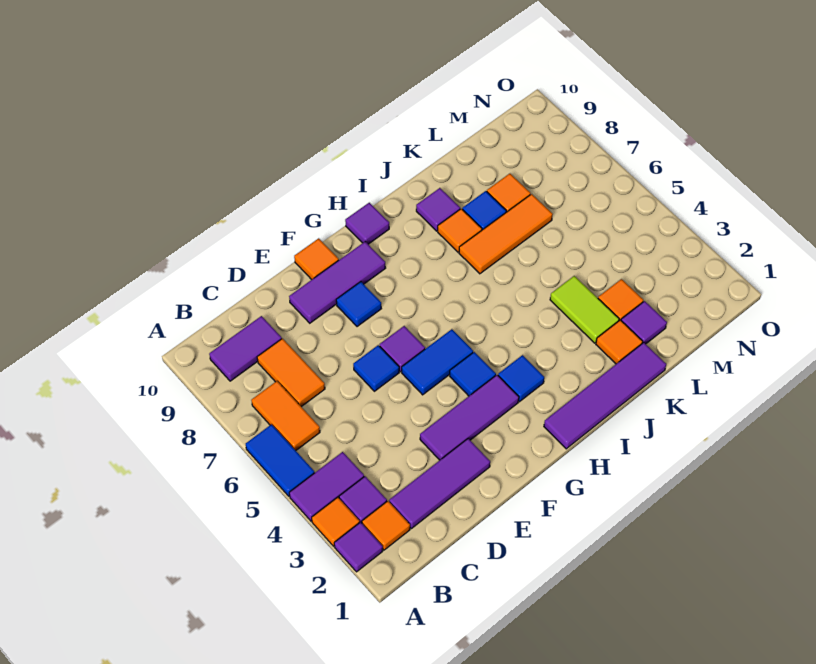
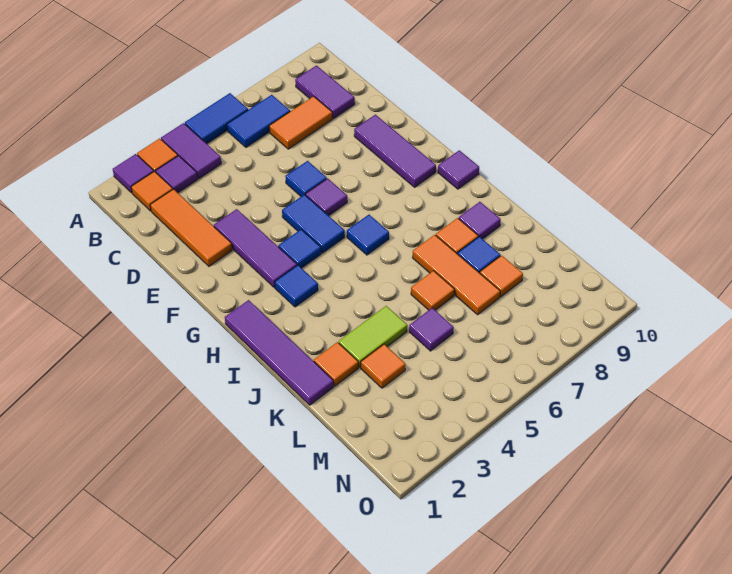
orange tile B6:B7 level 1 -> blue tile B6:B7 level 1
purple tile C2:E2 level 1 -> orange tile C2:E2 level 1
blue tile F8 level 1 -> blue tile H6 level 1
orange tile F10 level 1 -> orange tile K6 level 1
purple tile L2 level 1 -> purple tile L5 level 1

